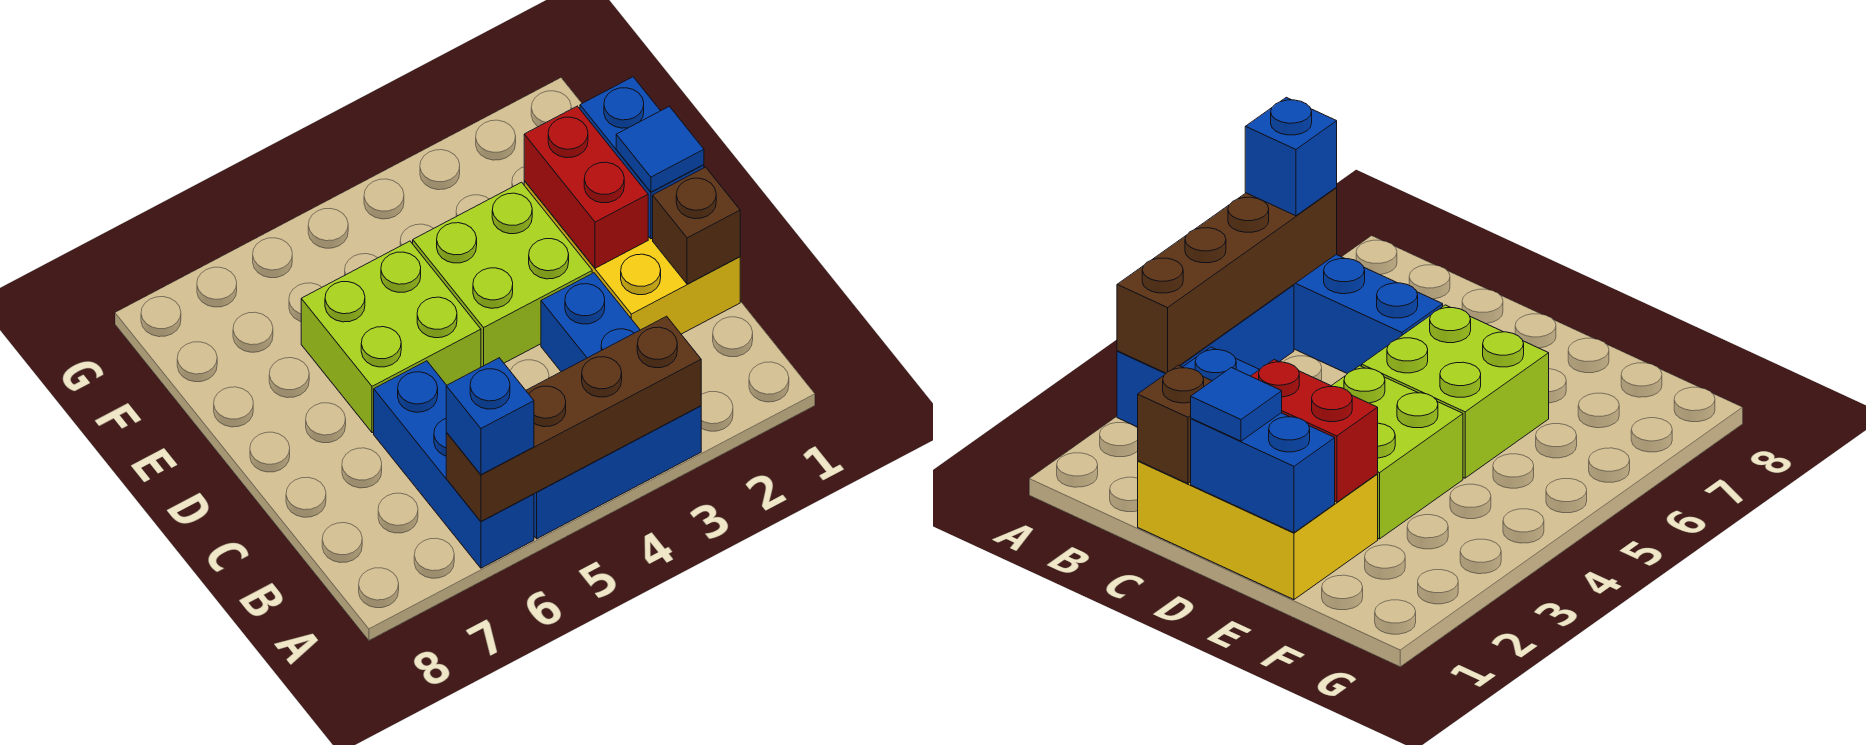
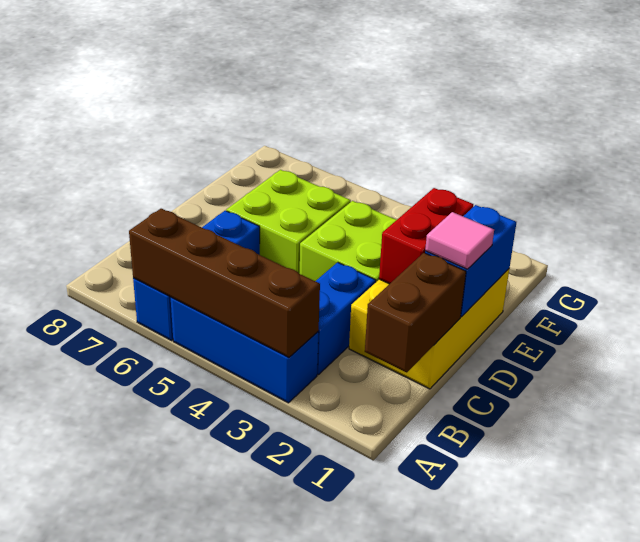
blue brick A6 level 3 -> none
brown brick C1 level 2 -> brown brick B1:C1 level 2
blue tile D1 level 3 -> pink tile D1 level 3

